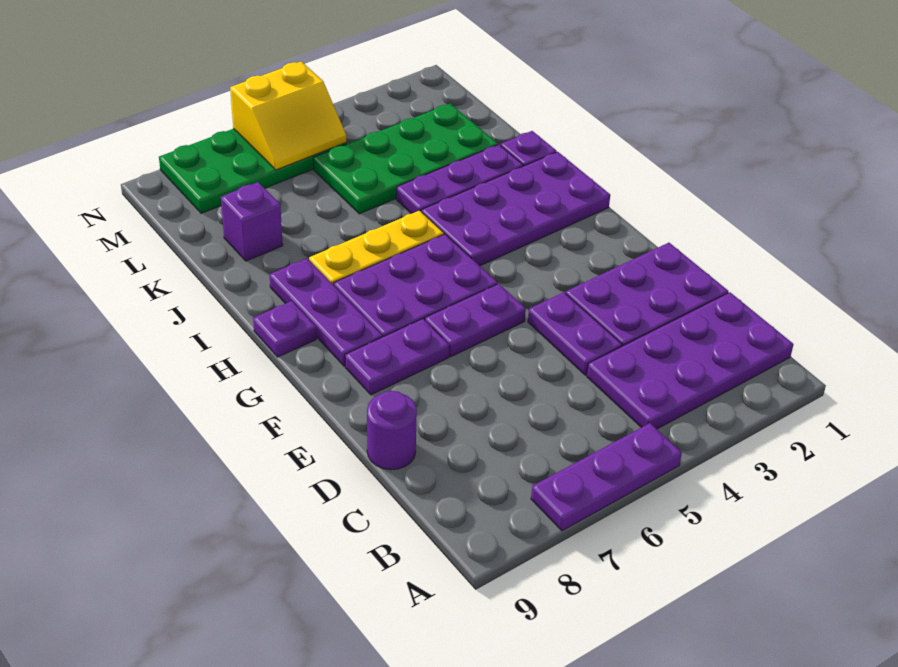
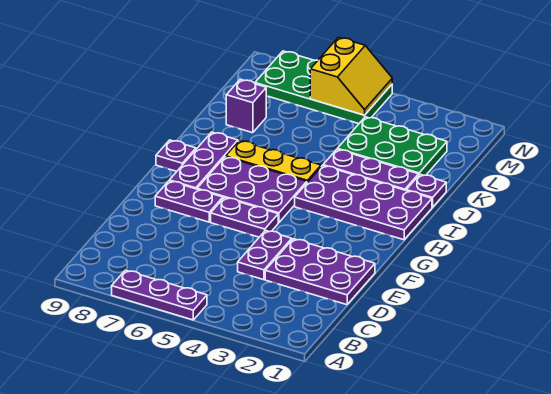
purple plate B1:C4 level 1 -> none
purple round brick D9 level 1 -> none
green plate K2:L5 level 1 -> green plate K2:L4 level 1
yellow slope M5:N6 level 2 top N -> yellow slope M5:N6 level 2 top 6

